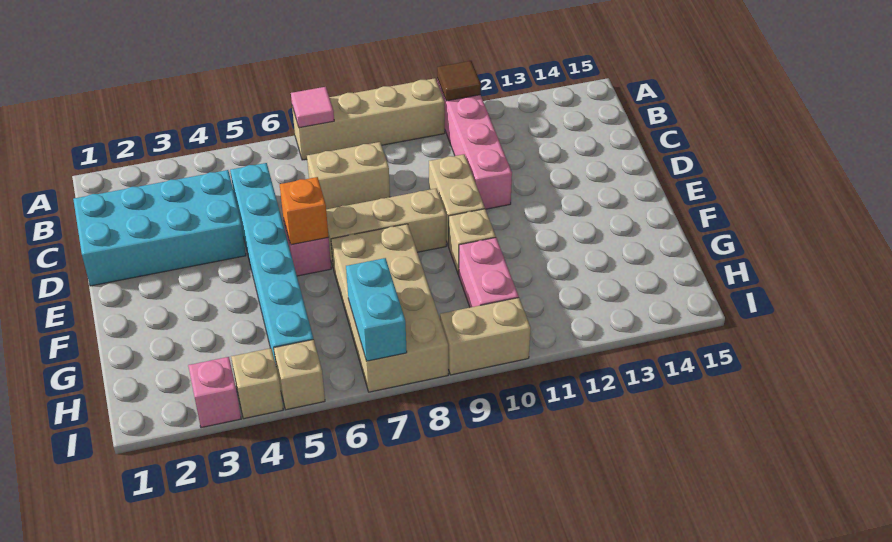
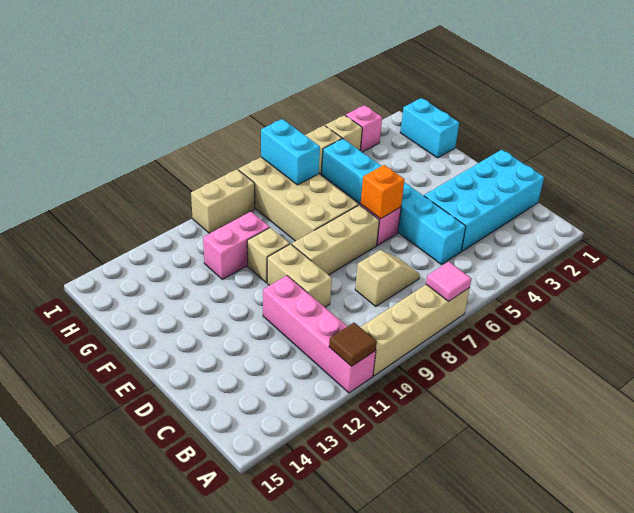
tan brick C7:C8 level 1 -> tan slope C7:C8 level 1 top 8
none -> cyan brick G1:H1 level 1
pink brick G10:H10 level 1 -> pink brick G10:G11 level 1

